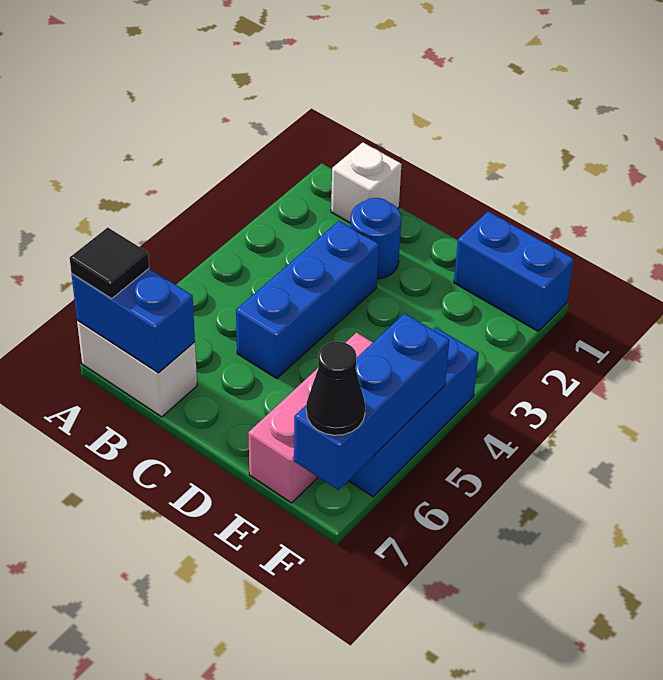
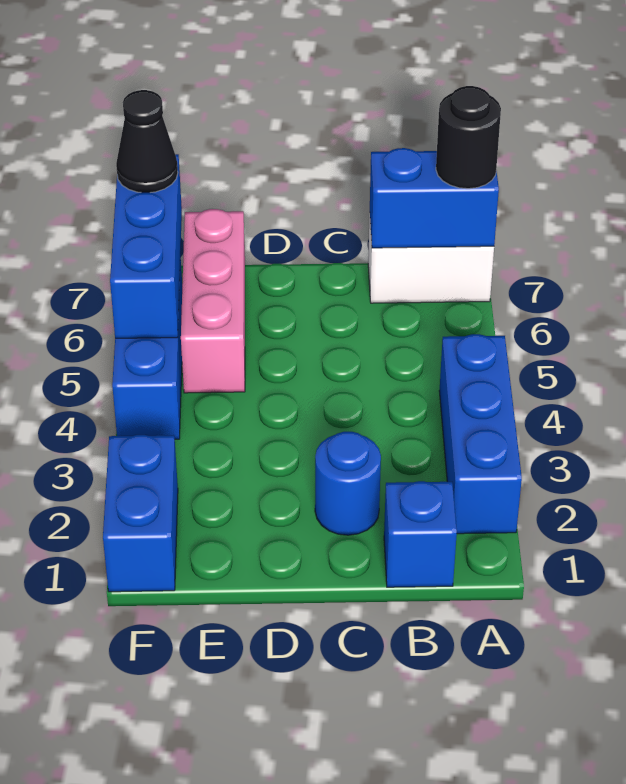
black tile A7 level 3 -> black round brick A7 level 3
white brick B1 level 1 -> blue brick B1 level 1
blue brick C3:C5 level 1 -> blue brick A2:A4 level 1
blue brick E1:F1 level 1 -> blue brick F1:F2 level 1

